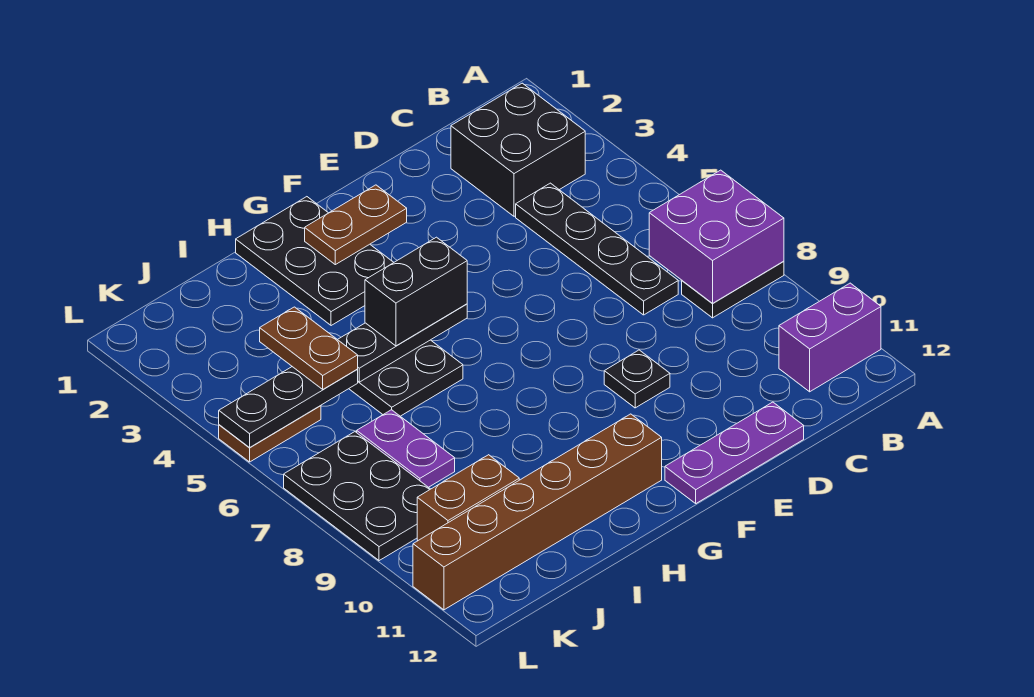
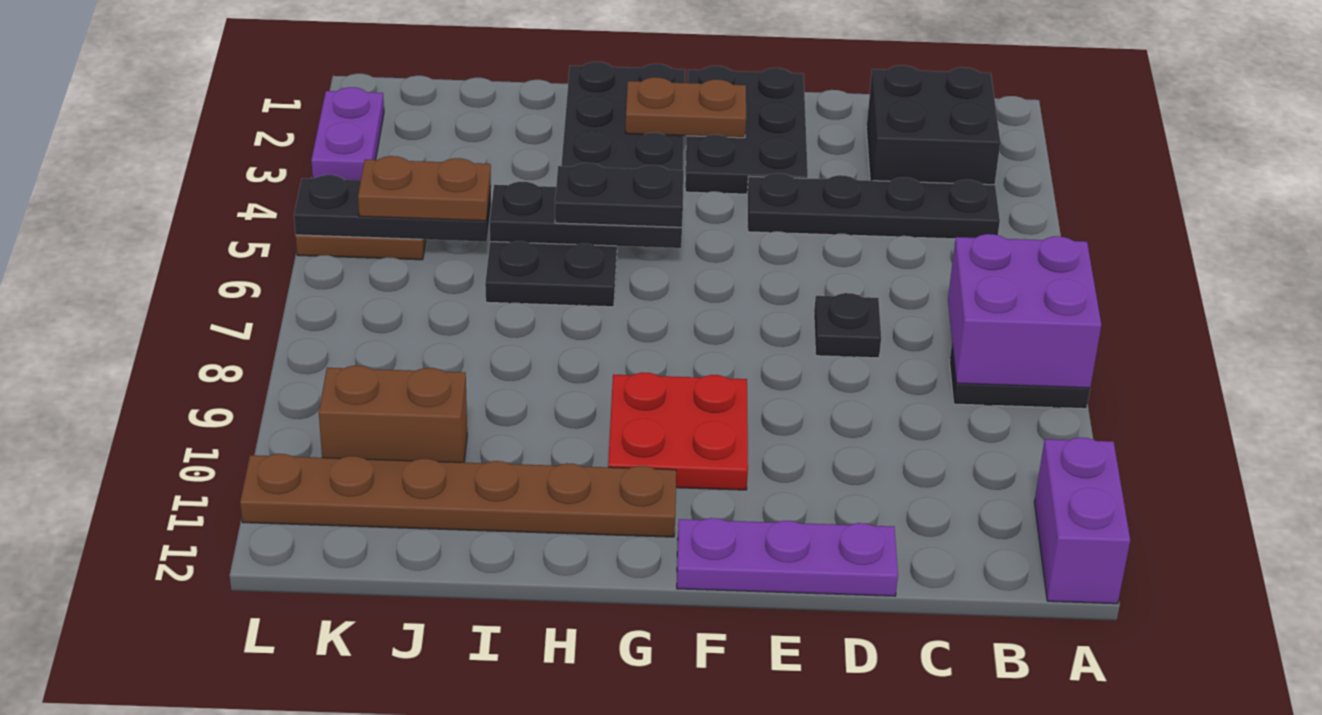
purple brick A11:B11 level 1 -> purple brick A11:A12 level 1
black plate C4:C7 level 1 -> black plate B4:E4 level 1
black plate E9 level 1 -> black plate D7 level 1
none -> red plate F9:G10 level 1
black brick G5:H5 level 3 -> black plate G5:H5 level 3
brown brick G11:L11 level 1 -> brown plate G11:L11 level 1
brown plate J4:J5 level 3 -> brown plate J5:K5 level 3
purple plate J7:J8 level 1 -> purple plate L2:L3 level 1
black plate K7:L9 level 1 -> black plate E1:F3 level 1

